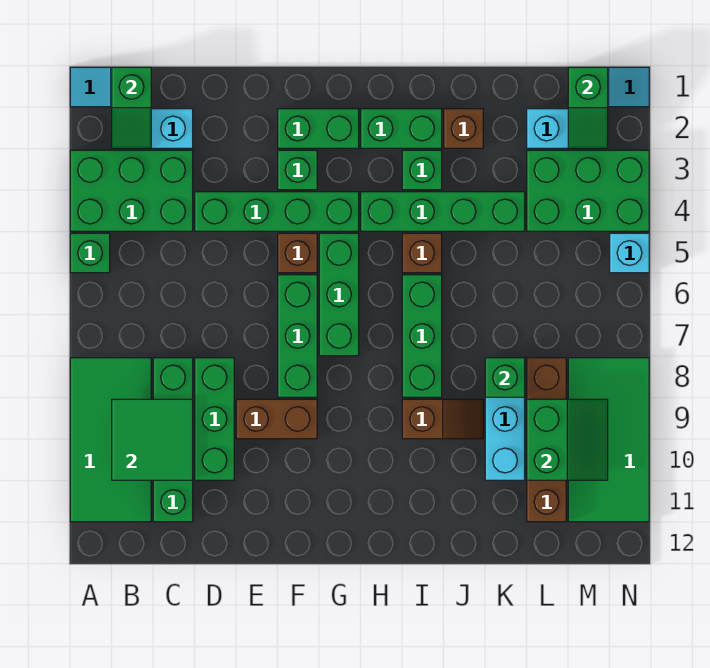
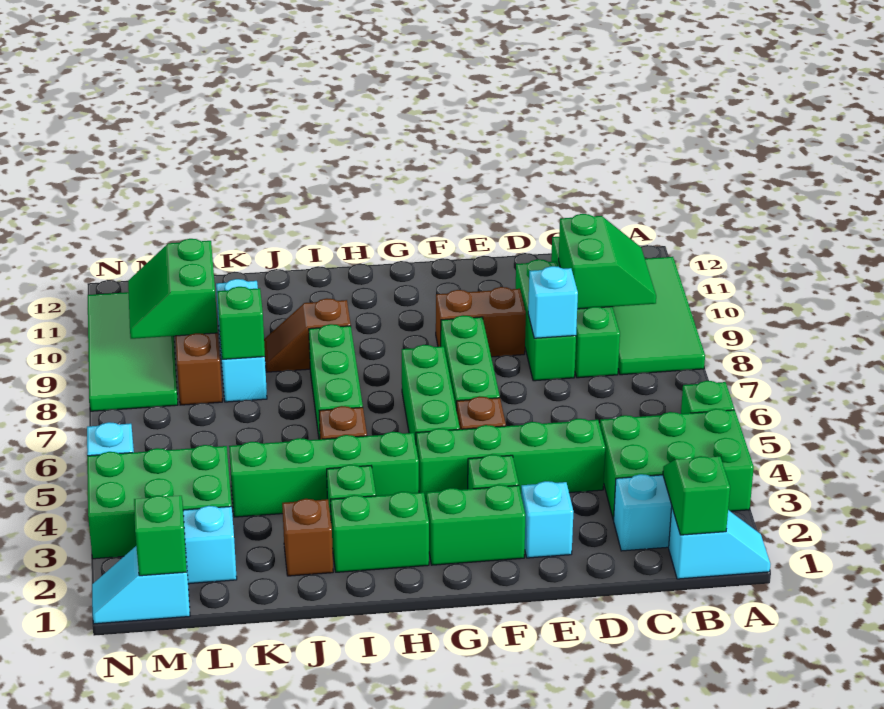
green tile B9:C10 level 2 -> green slope B9:C10 level 2 top C
none -> cyan brick D8 level 2
none -> cyan brick E2 level 1

